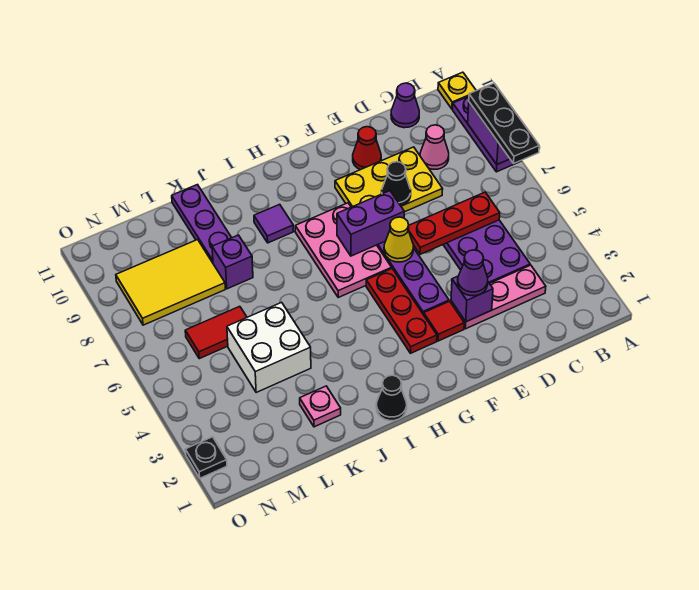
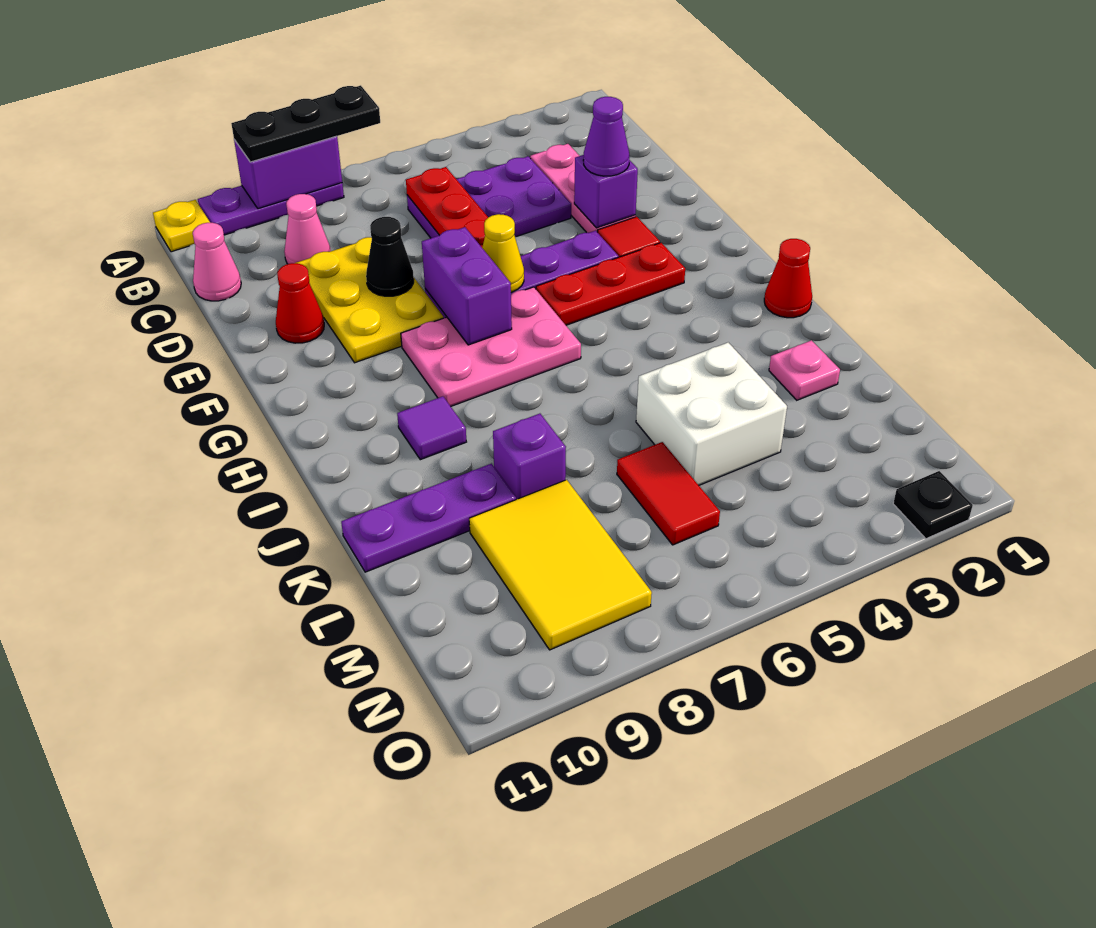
purple cone C11 level 1 -> pink cone C11 level 1
black cone I1 level 1 -> red cone I1 level 1

